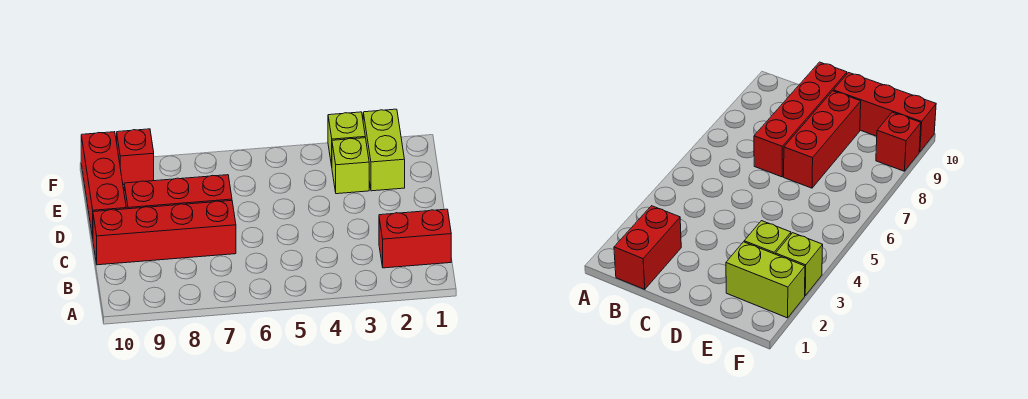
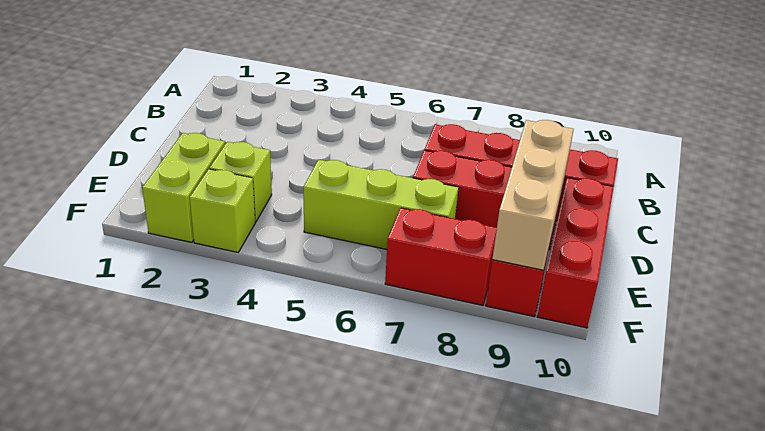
red brick B1:B2 level 1 -> red brick F7:F8 level 1
none -> tan brick D9:F9 level 2
none -> lime brick E5:E7 level 1

